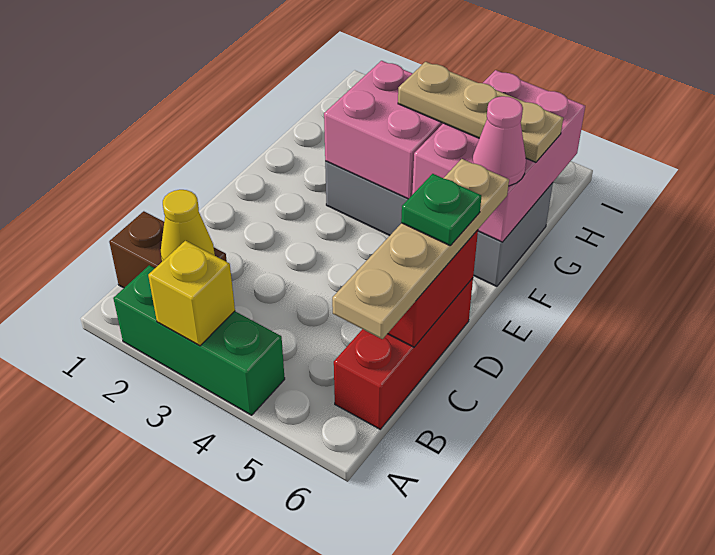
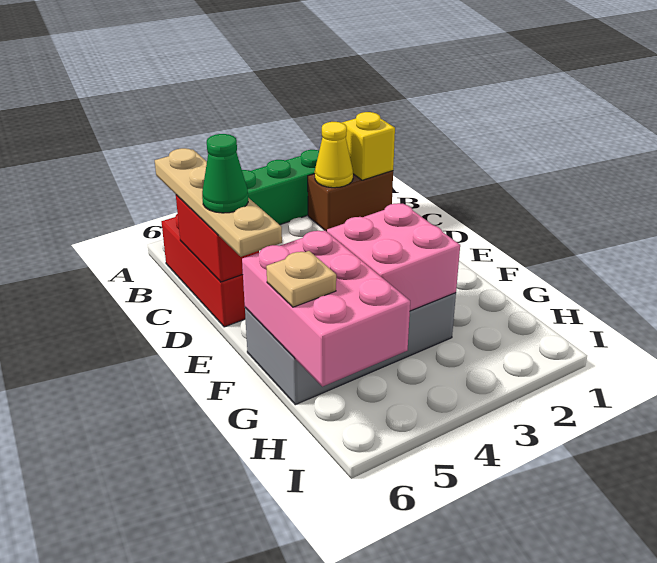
yellow brick A3 level 2 -> yellow brick B1 level 2
green plate D6 level 4 -> green cone D6 level 4
pink cone F6 level 3 -> none
tan plate G4:G6 level 3 -> tan plate G6 level 3

